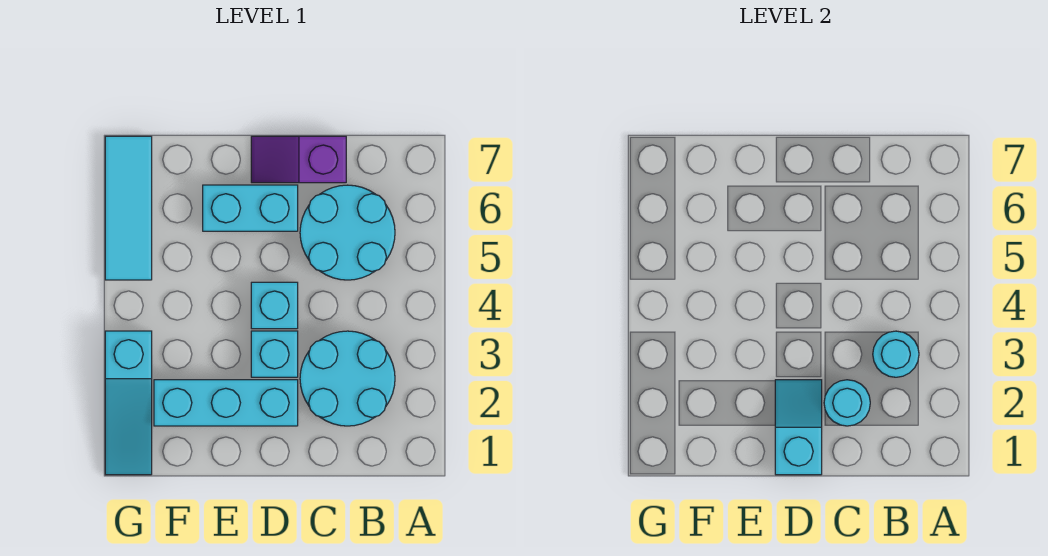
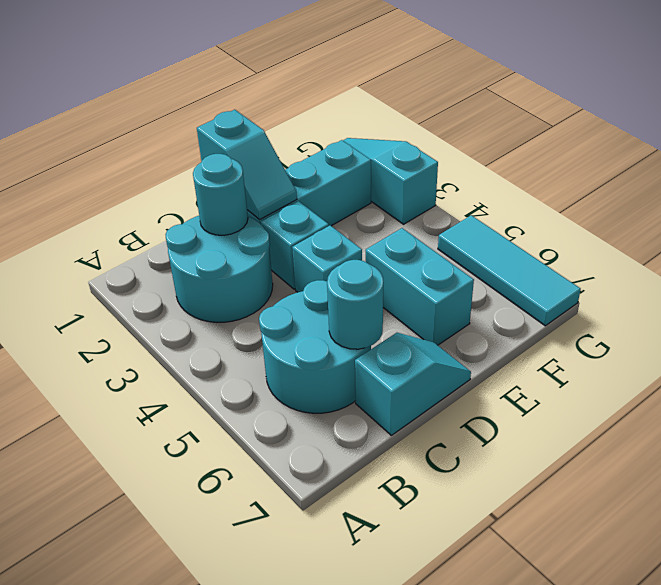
cyan round brick B3 level 2 -> cyan round brick C6 level 2
purple slope C7:D7 level 1 top C -> cyan slope C7:D7 level 1 top C
cyan brick D6:E6 level 1 -> cyan brick E5:E6 level 1

